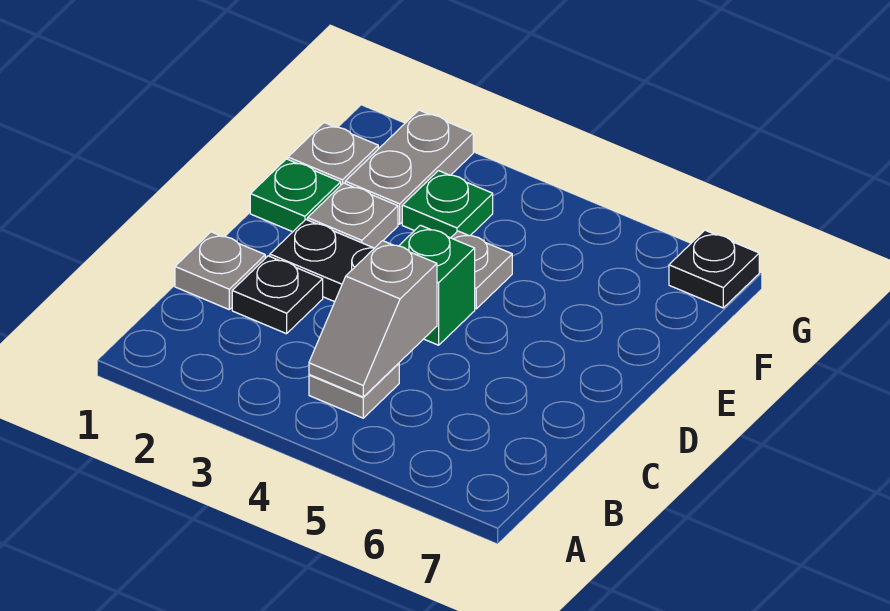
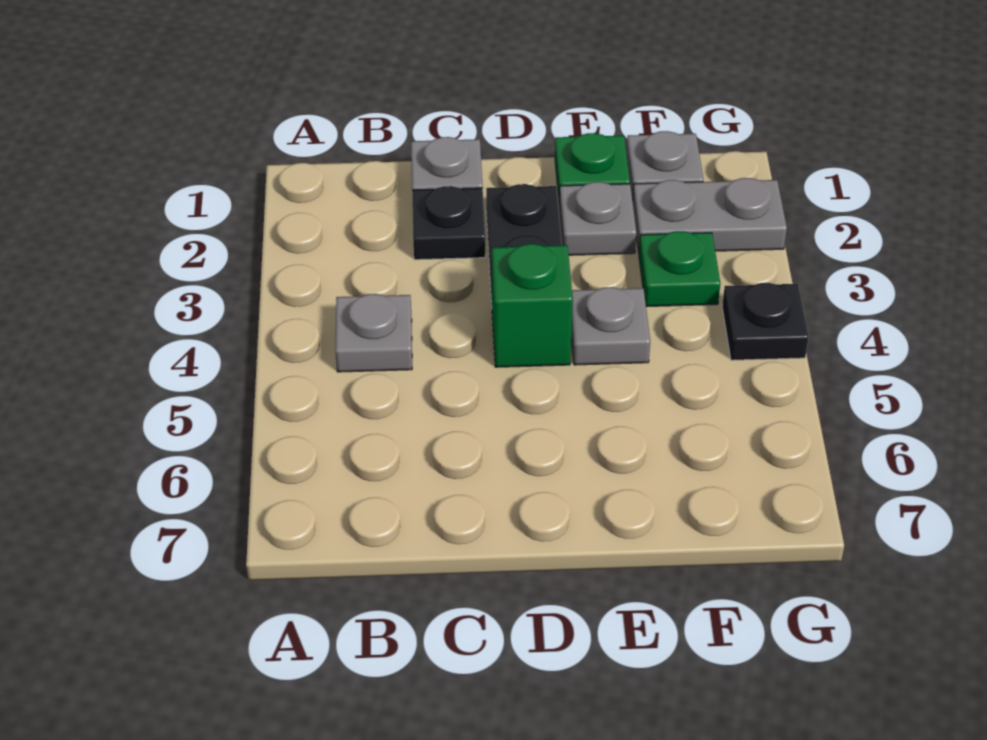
grey slope B4:C4 level 2 top C -> none
black plate G7 level 1 -> black plate G4 level 1

